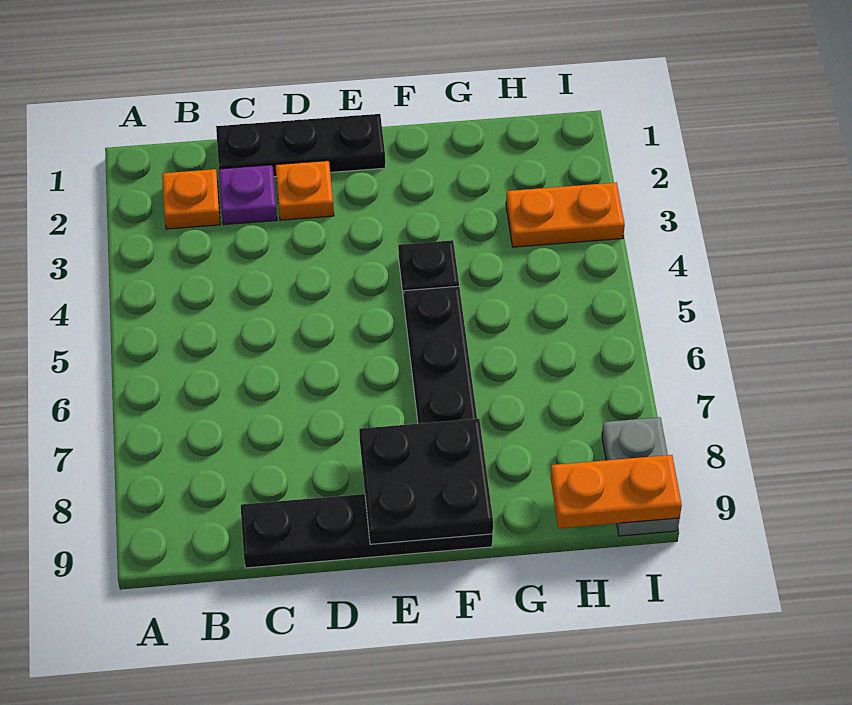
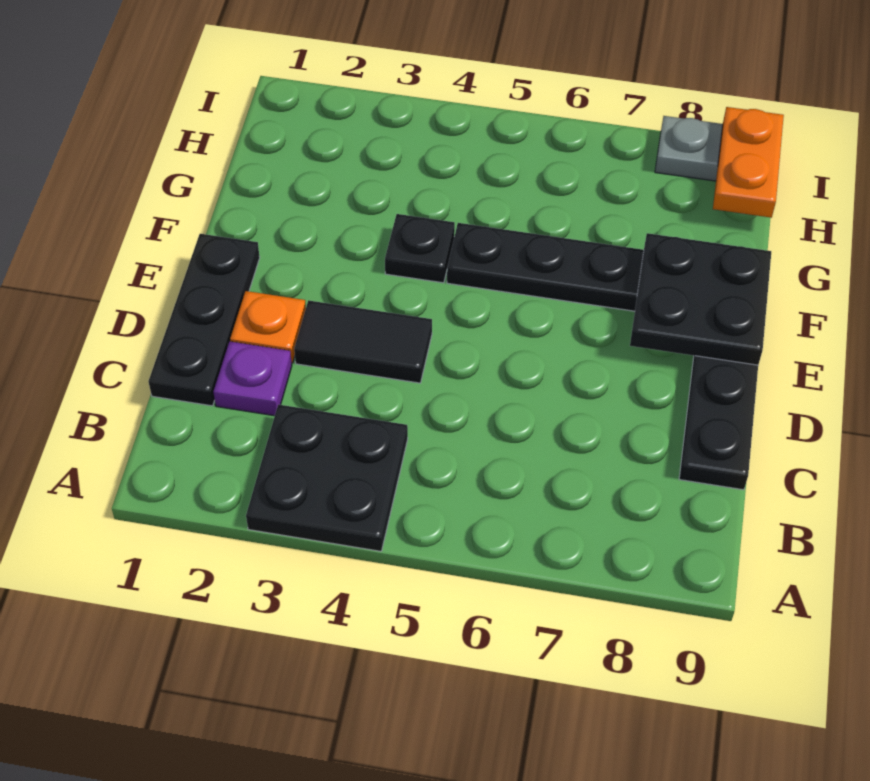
none -> black plate A3:B4 level 1
orange plate B2 level 1 -> none
none -> black tile D3:D4 level 1
orange plate H3:I3 level 1 -> none

